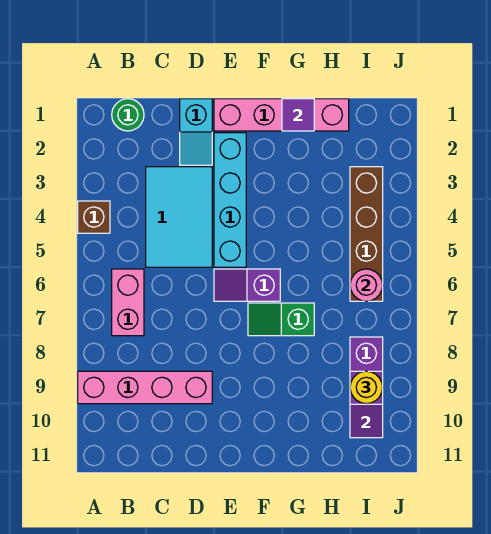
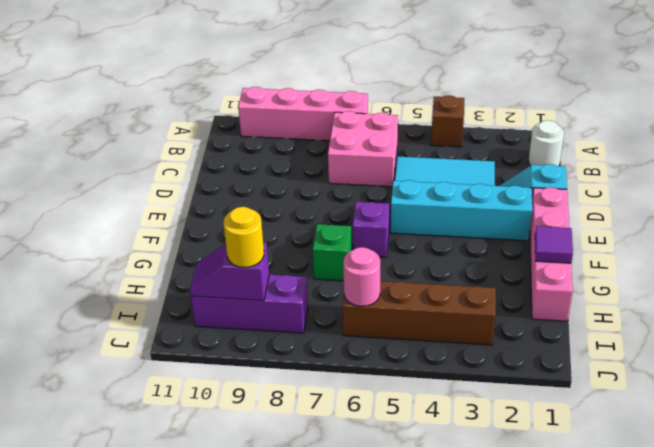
pink brick A9:D9 level 1 -> pink brick A7:A10 level 1
green round brick B1 level 1 -> white round brick B1 level 1
pink brick B6:B7 level 1 -> pink brick B6:C7 level 1

